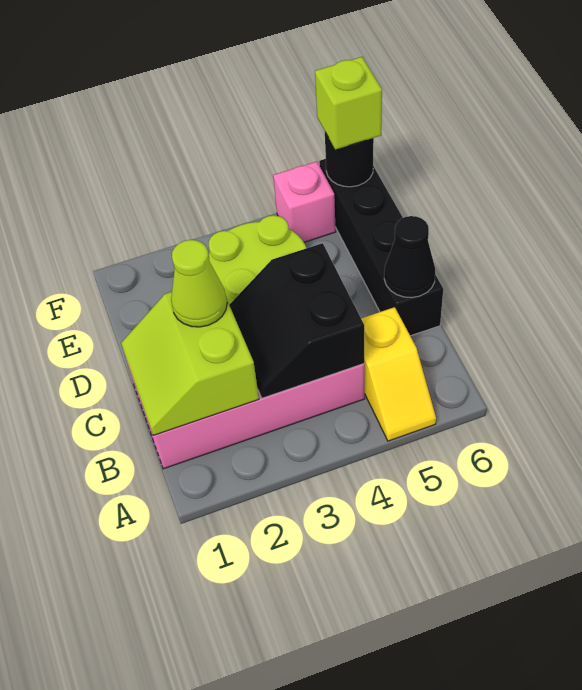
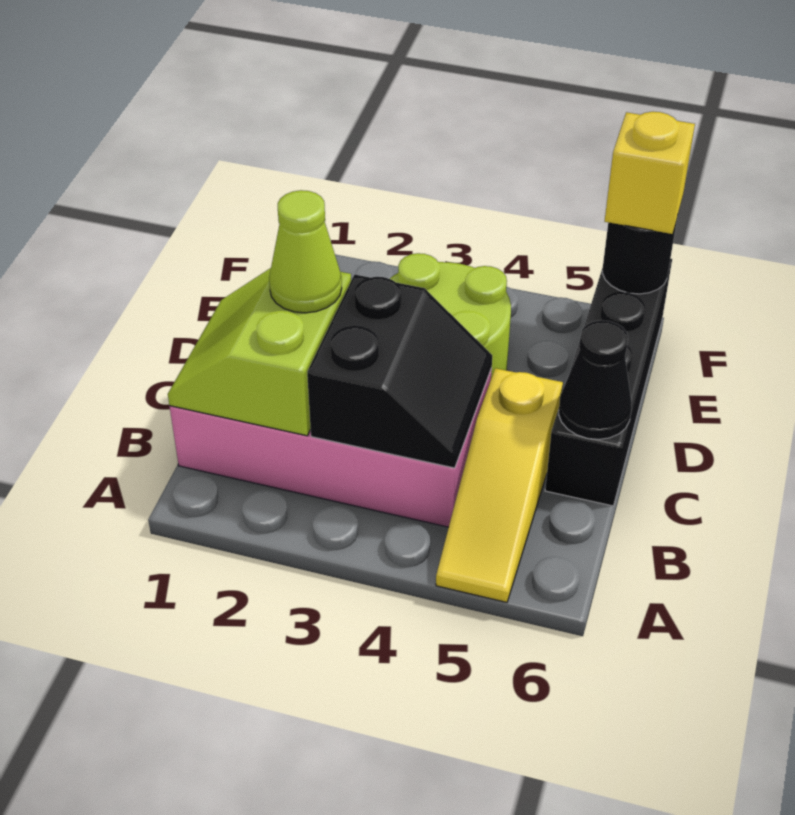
yellow slope A5:B5 level 1 top B -> yellow slope A5:C5 level 1 top C
black slope B3:C4 level 2 top 4 -> black slope B3:C4 level 2 top 3
pink brick F5 level 1 -> none
lime brick F6 level 3 -> yellow brick F6 level 3

